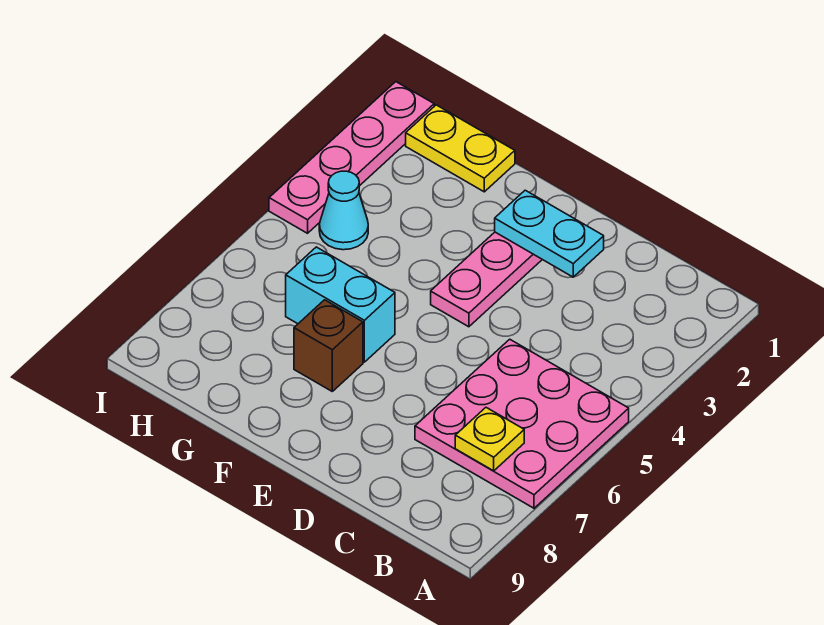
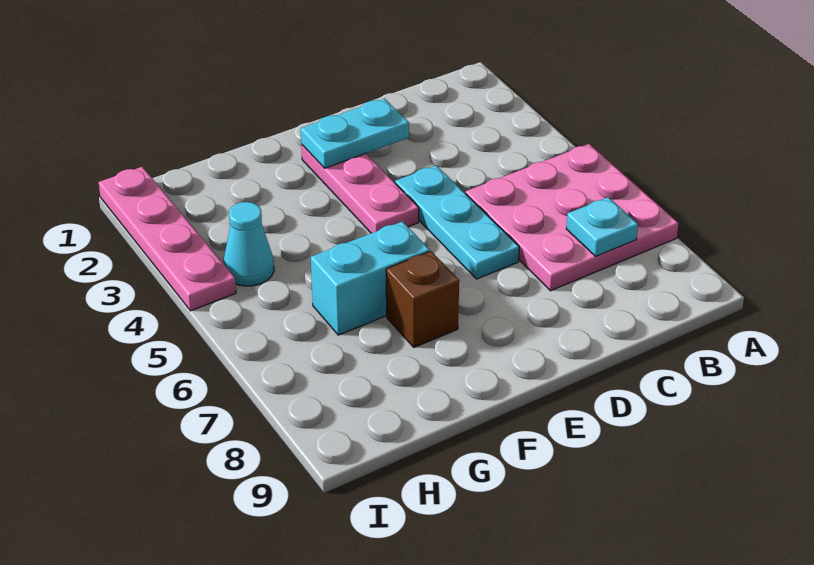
yellow plate B7 level 2 -> cyan plate B7 level 2
none -> cyan plate D4:D6 level 1
yellow plate G1:H1 level 1 -> none

